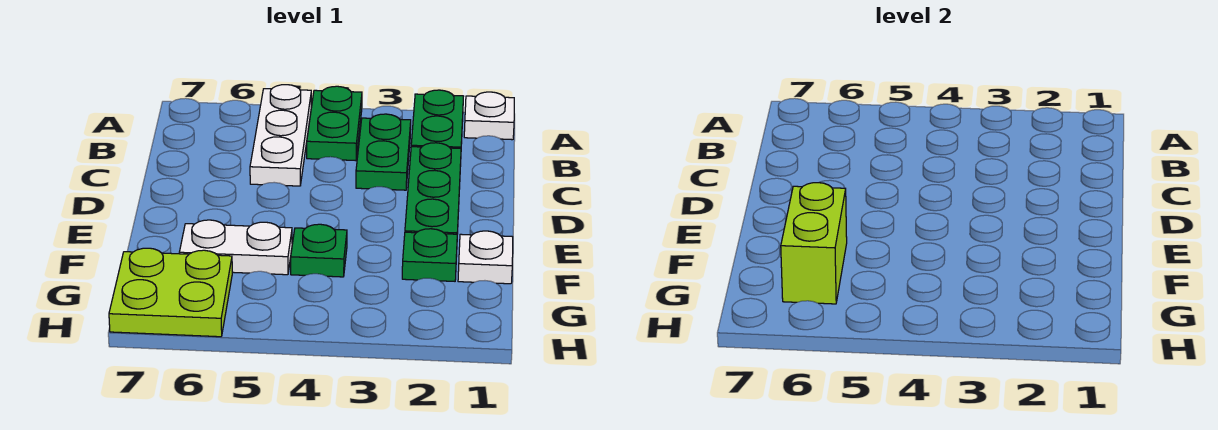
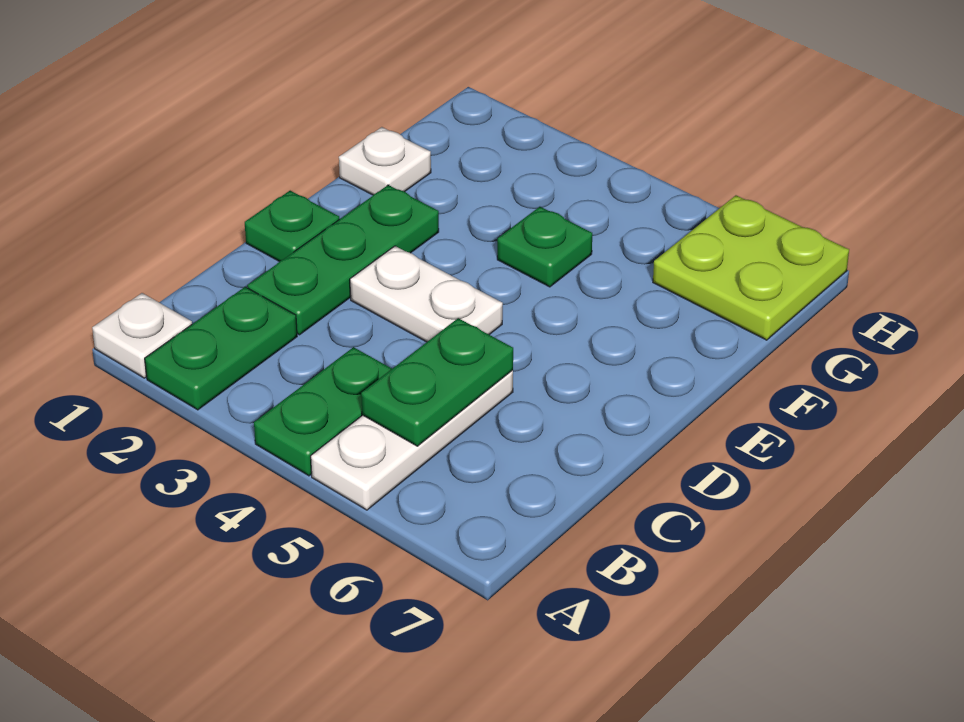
green plate B3:C3 level 1 -> green plate B5:C5 level 2
green plate F2 level 1 -> green plate D1 level 1
white plate F5:F6 level 1 -> white plate D3:D4 level 1
lime brick F6:G6 level 2 -> none

